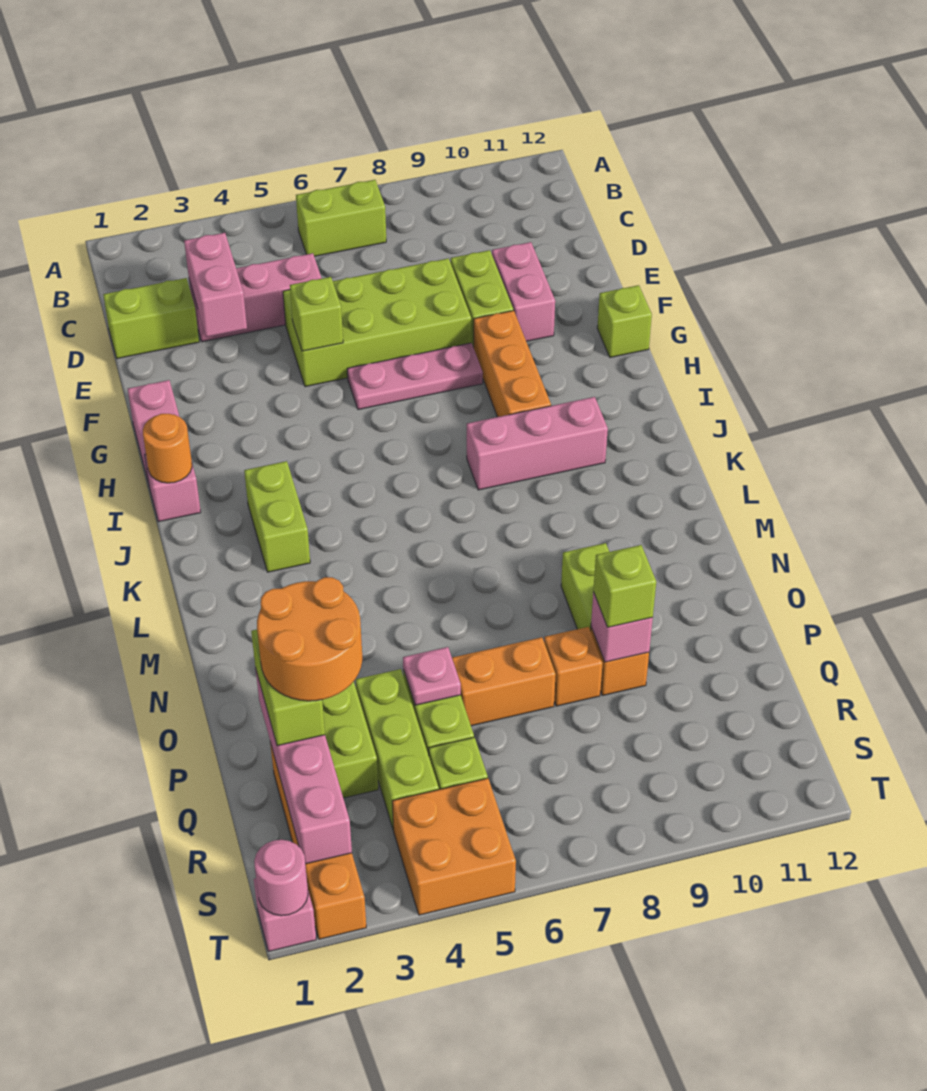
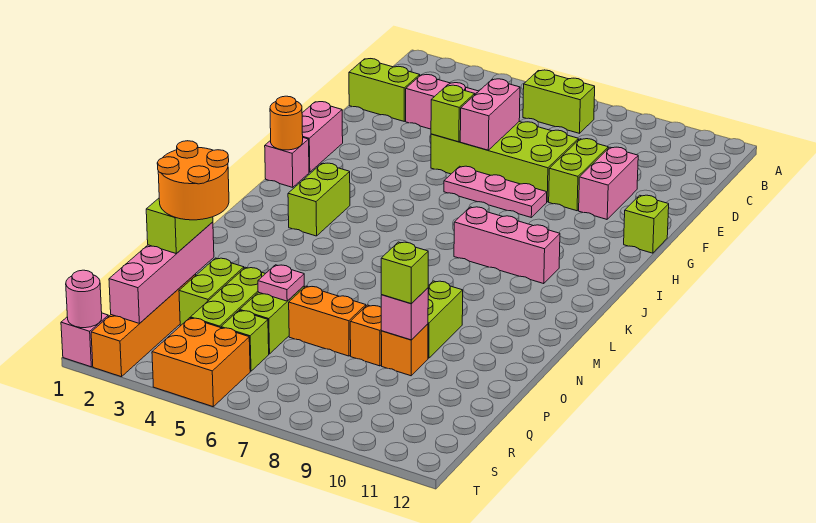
pink brick D3:E3 level 2 -> pink brick E6:F6 level 2
orange brick G9:I9 level 1 -> none

